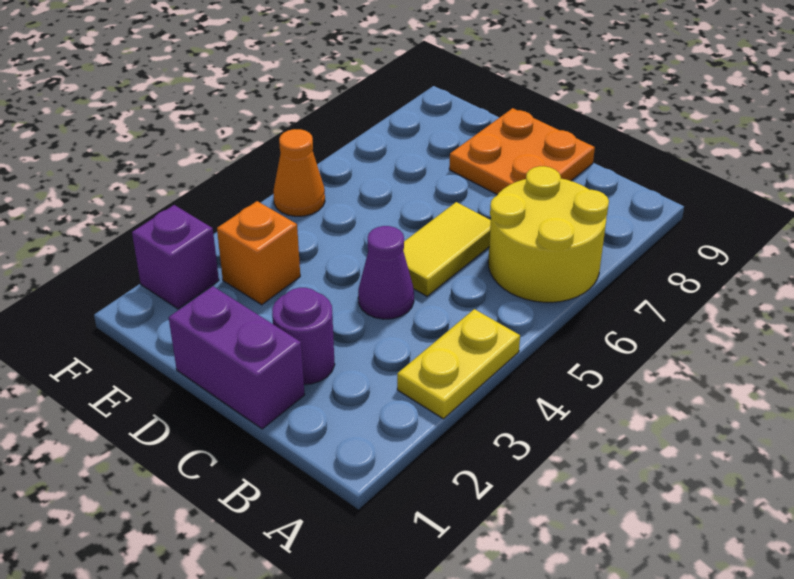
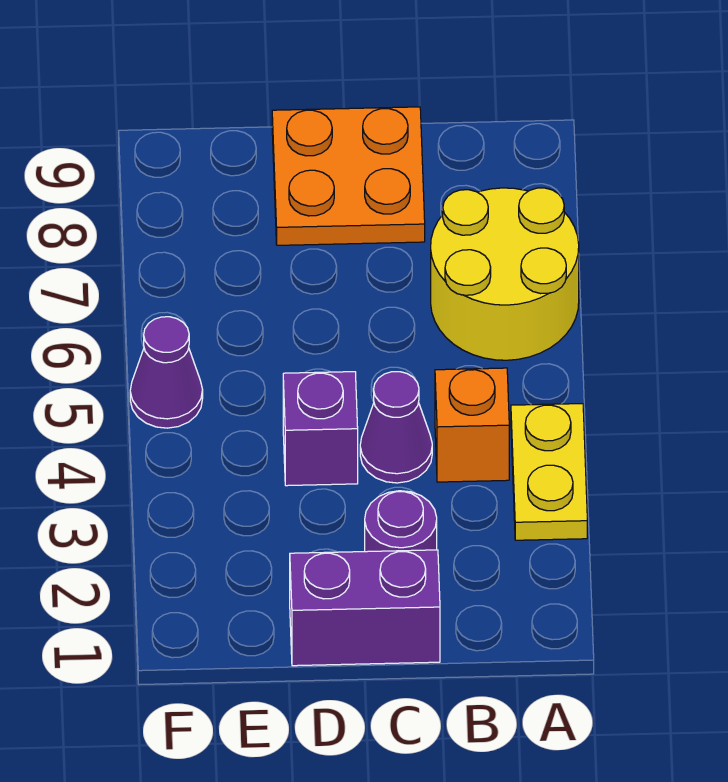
yellow tile C5:C6 level 1 -> none
orange brick E3 level 1 -> orange brick B4 level 1
purple brick F2 level 1 -> purple brick D4 level 1
orange cone F5 level 1 -> purple cone F5 level 1

